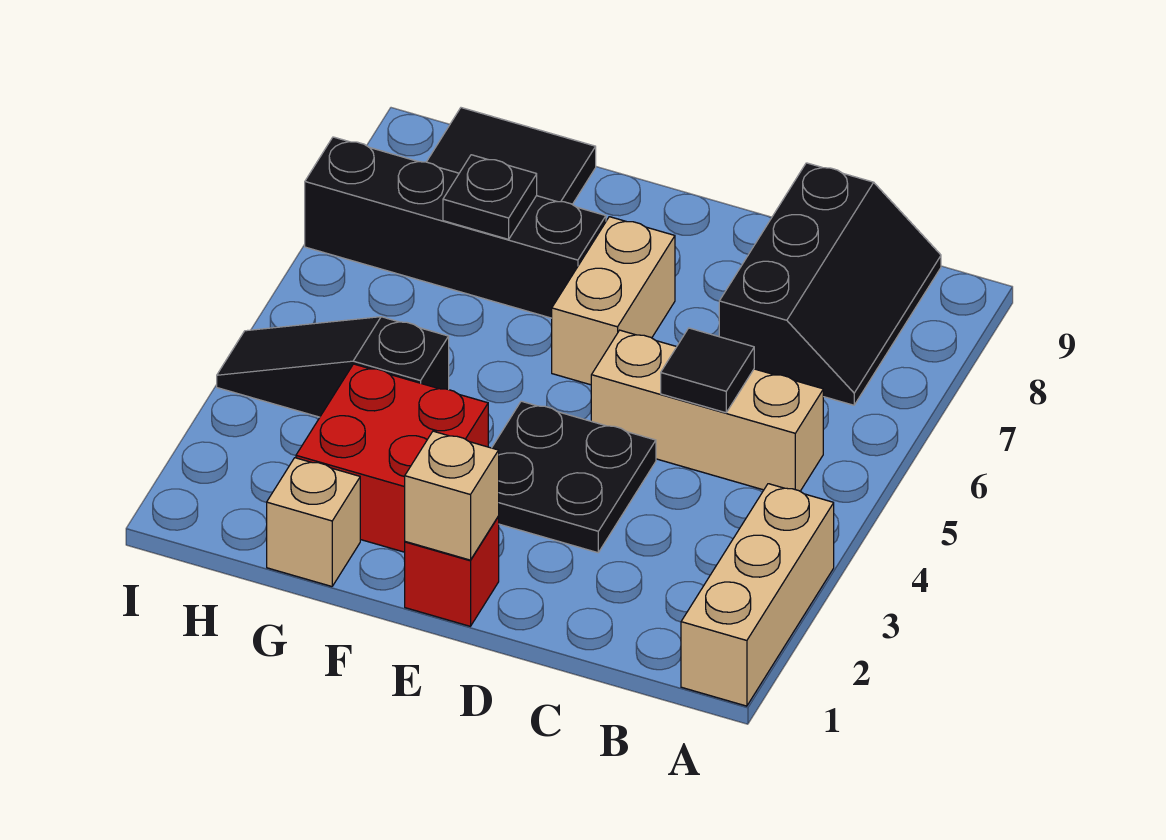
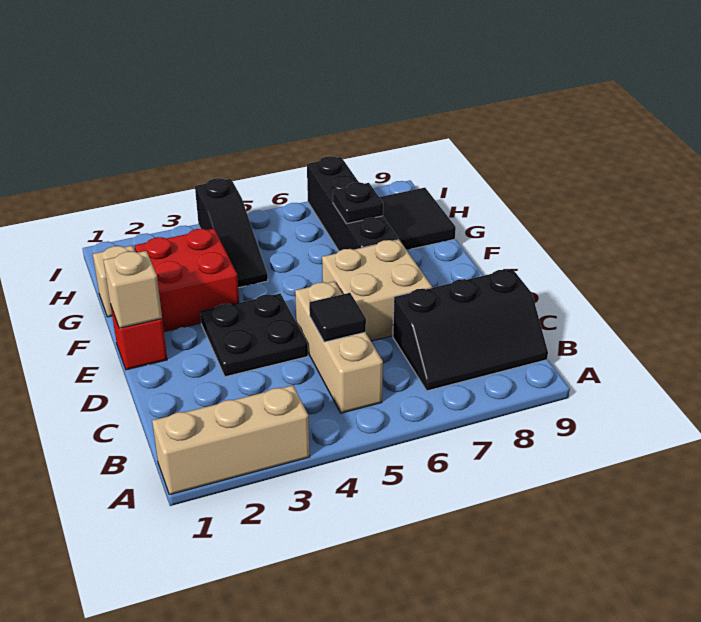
tan brick E6:E7 level 1 -> tan brick D6:E7 level 1
black slope G4:I4 level 1 top G -> black slope G4:I4 level 1 top I

